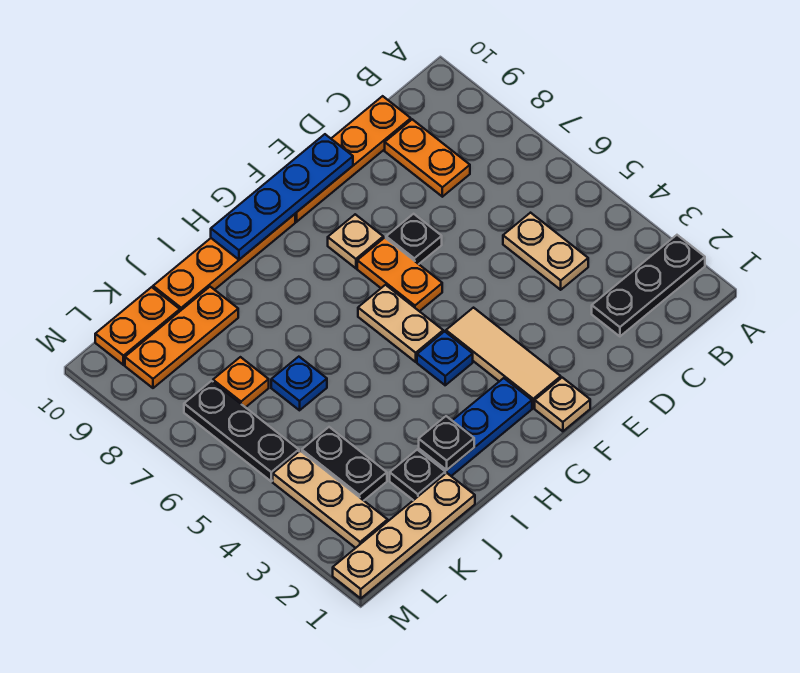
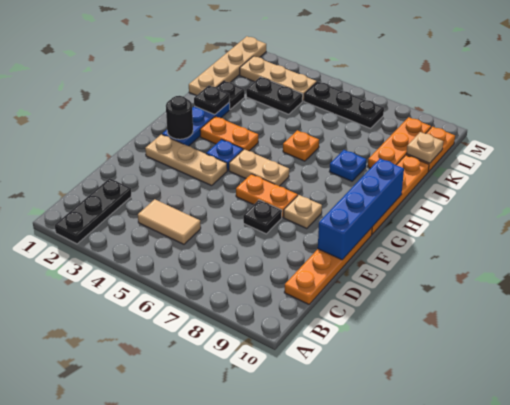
tan plate C4:C5 level 1 -> tan tile C4:C5 level 1
orange plate C8:C9 level 1 -> orange plate H3:H4 level 1
blue plate E10:H10 level 2 -> blue brick E10:H10 level 2
tan plate F1 level 1 -> tan plate K10 level 2
tan tile F2:F4 level 1 -> tan plate F2:F4 level 1
none -> black round brick G2 level 2
blue plate J6 level 1 -> blue plate I8 level 1
orange plate K7 level 1 -> orange plate I6 level 1

